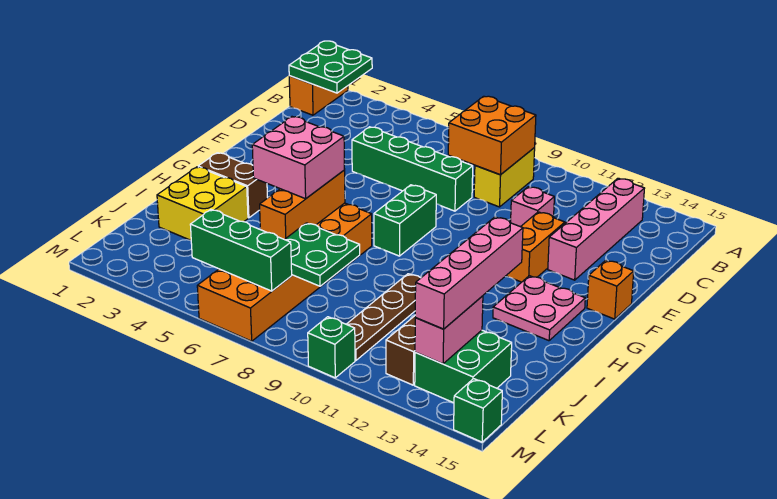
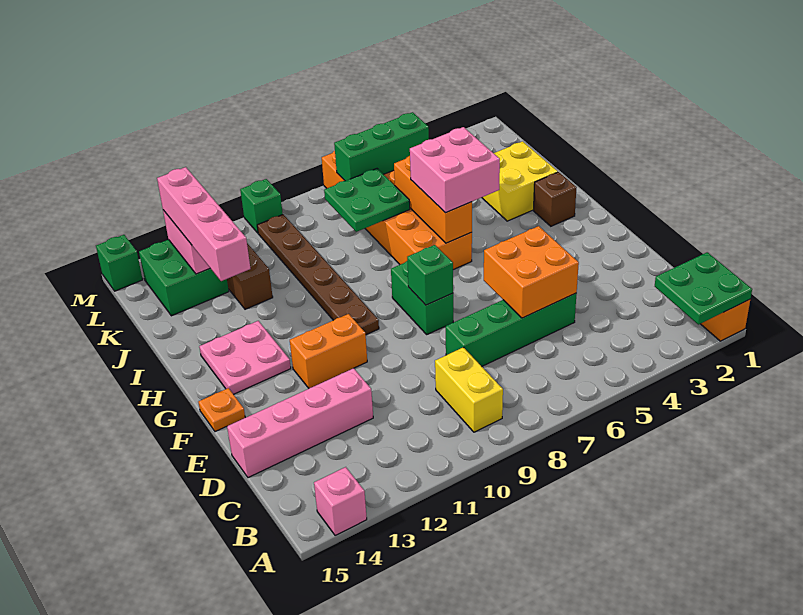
orange brick B8:C9 level 2 -> orange brick D5:E6 level 2
pink brick B13:E13 level 1 -> pink brick D12:D15 level 1
pink brick D11 level 1 -> pink brick A14 level 1
orange brick E12:F12 level 1 -> orange brick F11:F12 level 1
none -> green brick F8 level 2
orange brick F15 level 1 -> orange plate F15 level 1
brown brick H2:H3 level 1 -> brown brick H2 level 1
brown plate I10:L10 level 1 -> brown plate G10:L10 level 1

